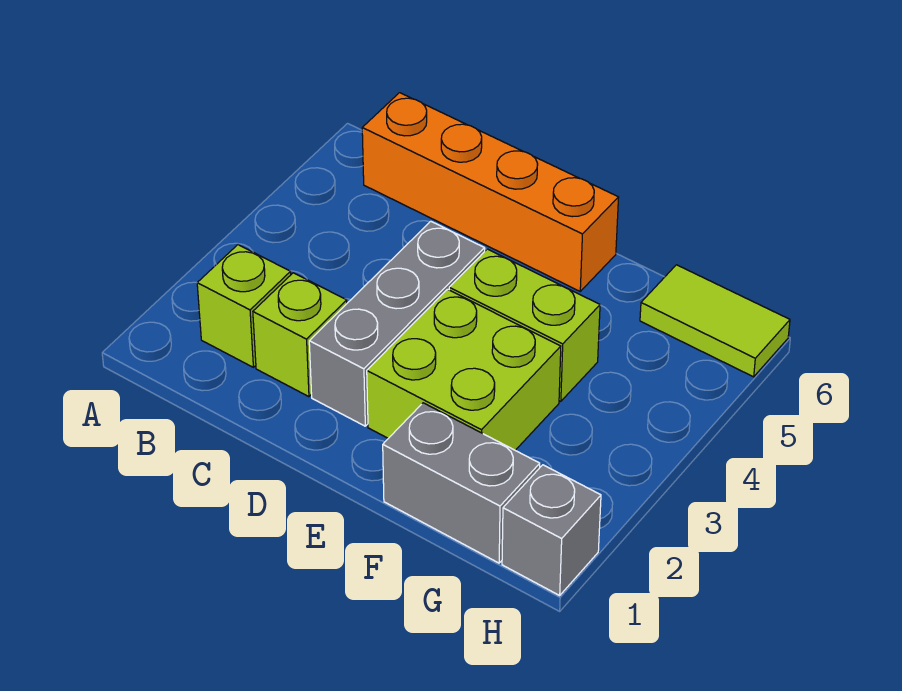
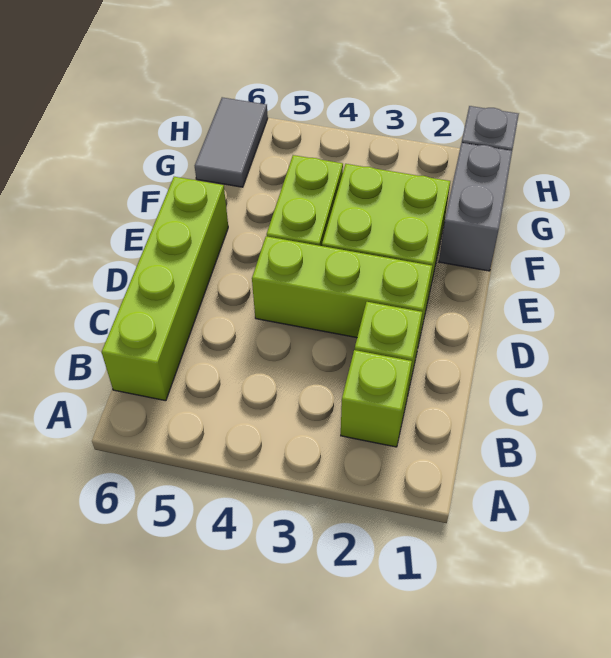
orange brick B6:E6 level 1 -> lime brick B6:E6 level 1
grey brick D2:D4 level 1 -> lime brick D2:D4 level 1
lime tile G6:H6 level 1 -> grey tile G6:H6 level 1

